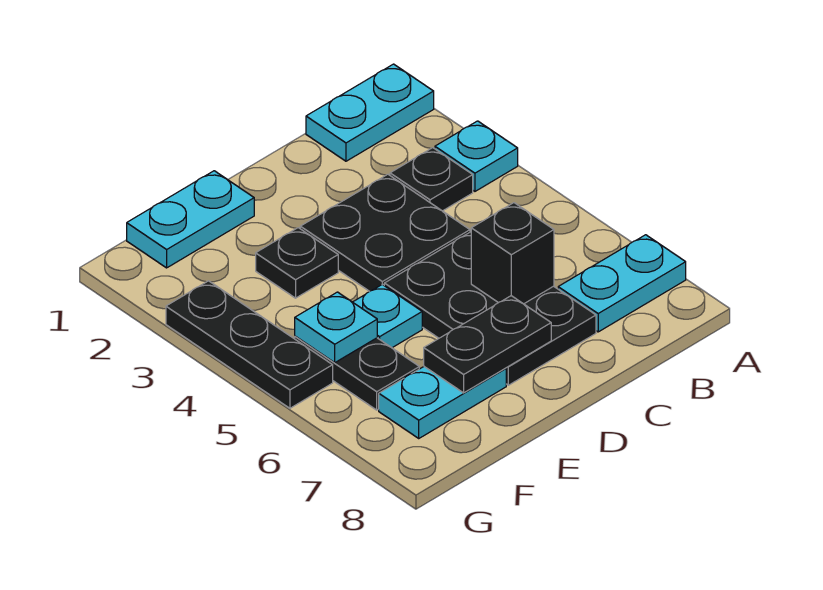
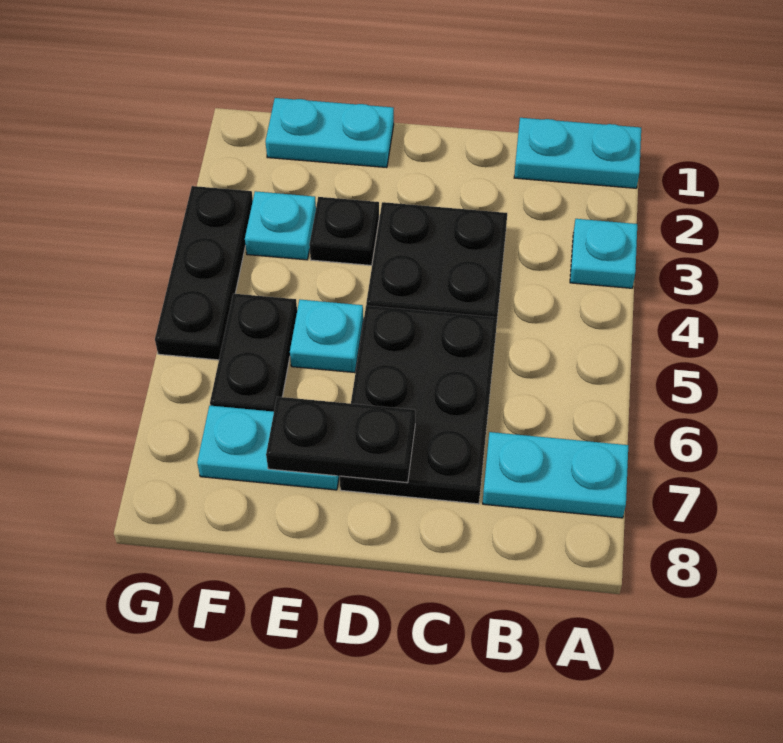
black plate B3 level 1 -> none
black brick C6 level 2 -> none
cyan plate F5 level 2 -> cyan plate F3 level 1

